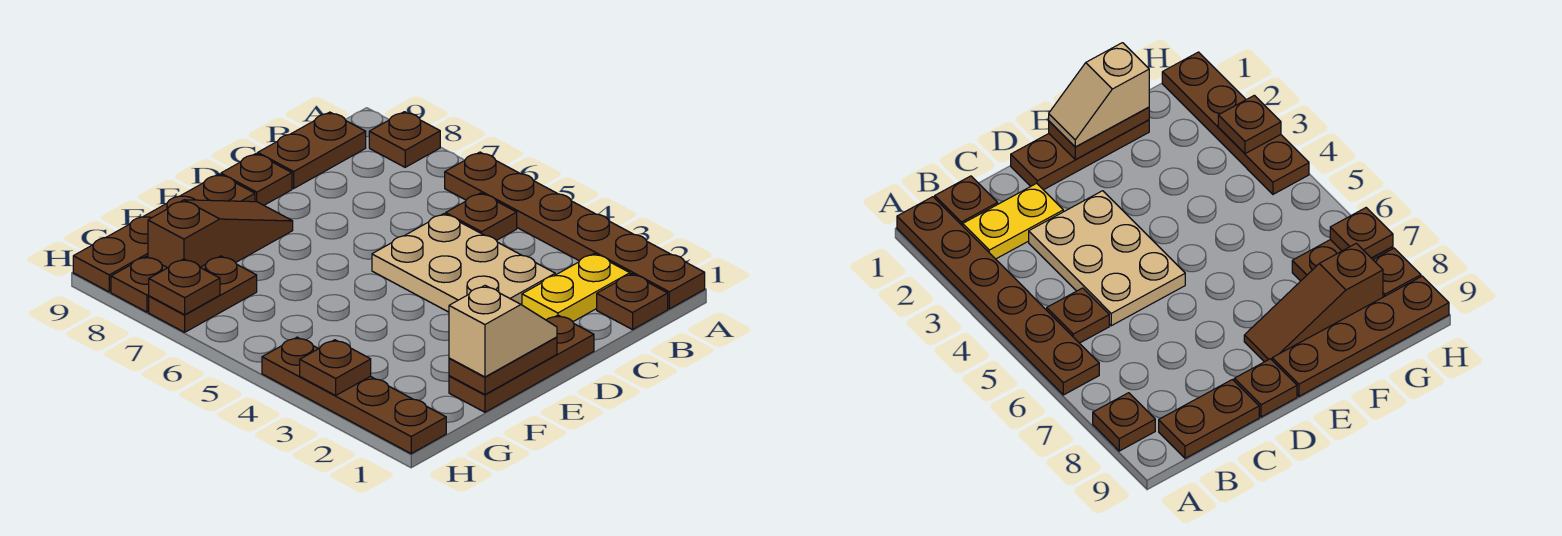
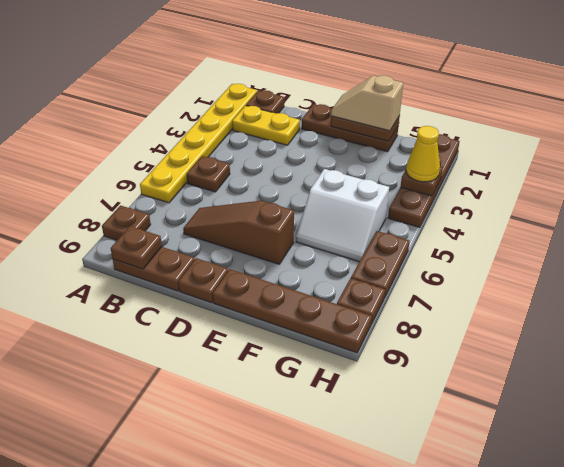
brown plate A1:A6 level 1 -> yellow plate A1:A6 level 1
tan plate C3:D5 level 1 -> none
brown slope E8:G8 level 1 top G -> brown slope C7:E7 level 1 top E
none -> white slope F5:G6 level 1 top 5
brown plate G7:H7 level 1 -> brown plate H6:H7 level 1
none -> yellow cone H3 level 3
brown plate H7 level 2 -> brown plate B9 level 2

